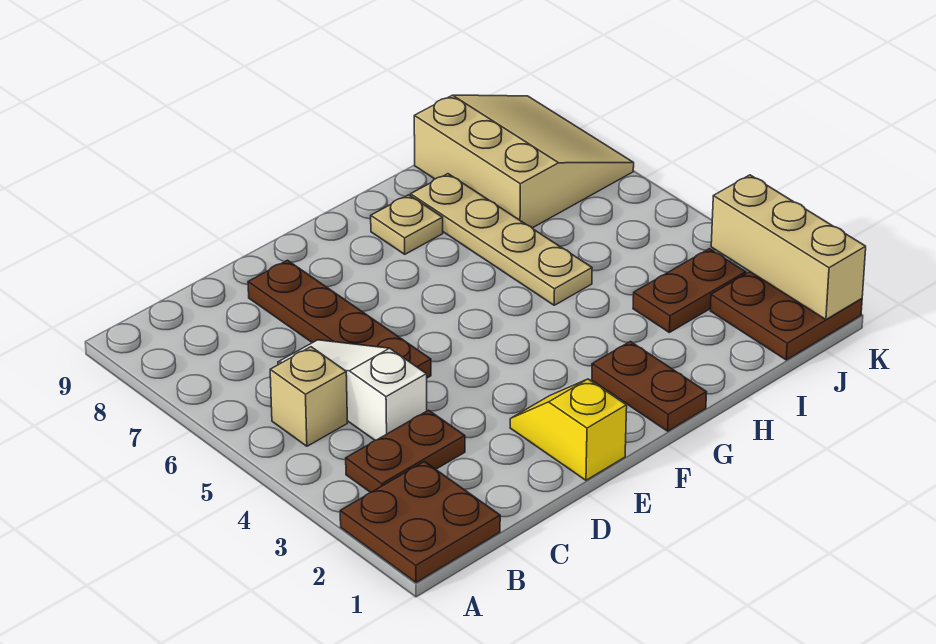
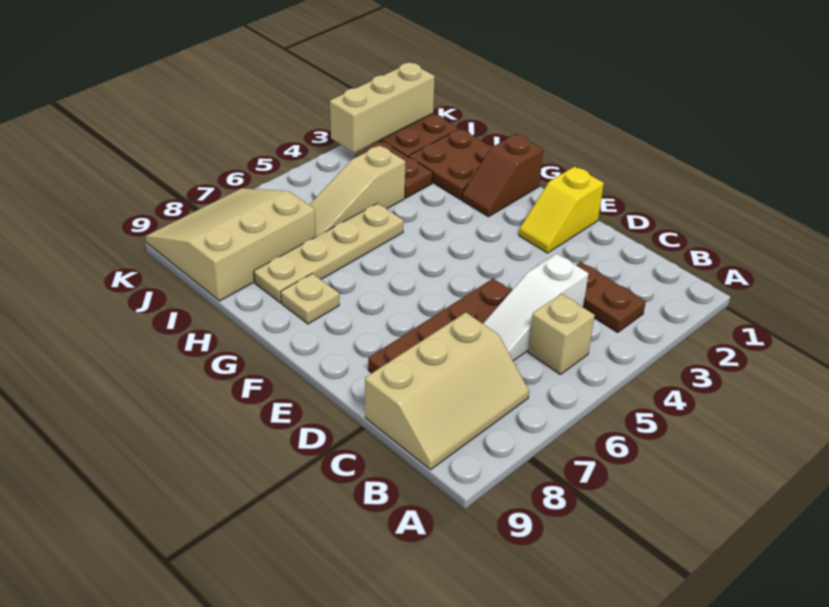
brown plate A1:B2 level 1 -> brown plate H1:I2 level 1
none -> tan slope B7:C9 level 1 top C
brown plate G1:G2 level 1 -> brown slope G1:G2 level 1 top 1
none -> tan slope I4:I6 level 1 top 4

